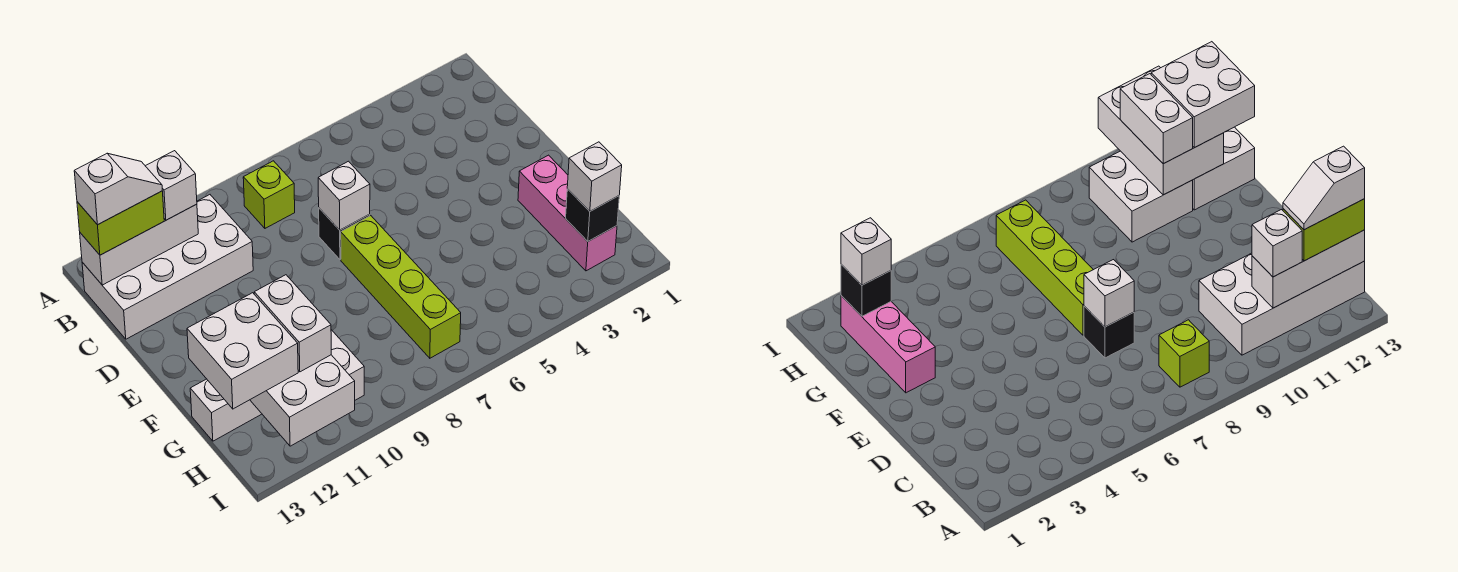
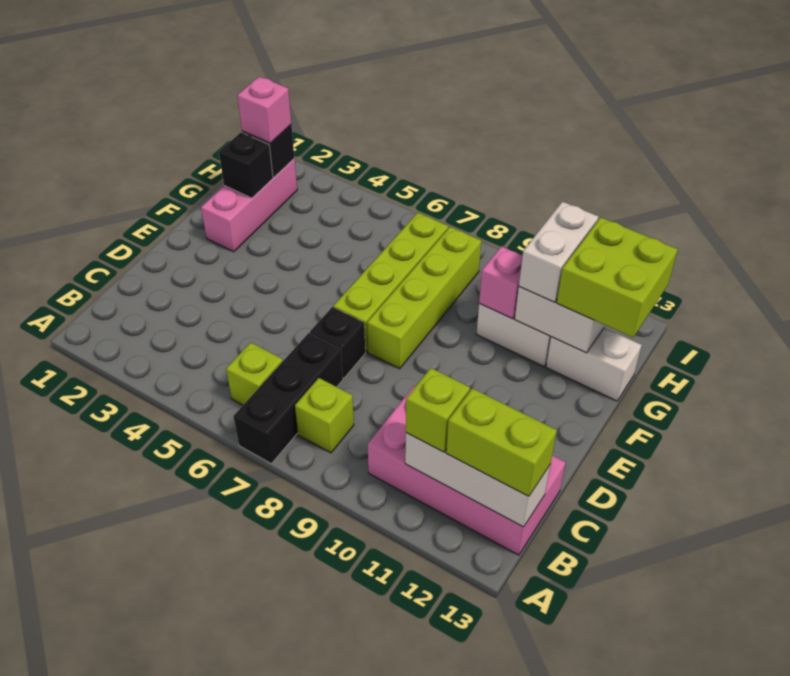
none -> black brick A7:C7 level 1
none -> lime brick B6 level 1
white brick B10:C13 level 1 -> pink brick B10:C13 level 1
white brick B11 level 3 -> lime brick B11 level 3
white slope B12:B13 level 4 top 13 -> none
white brick D7 level 2 -> none
none -> lime brick E8:H8 level 1
none -> black brick G2 level 2
none -> pink brick G10 level 2
white brick G12:H13 level 3 -> lime brick G12:H13 level 3
white brick H2 level 3 -> pink brick H2 level 3

